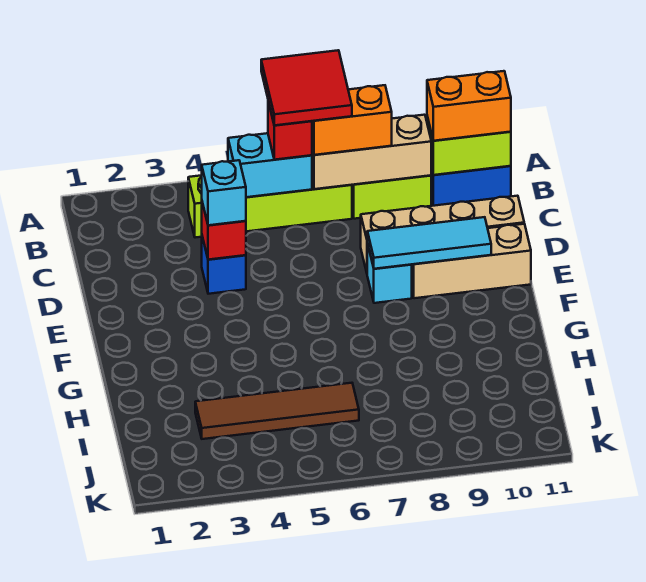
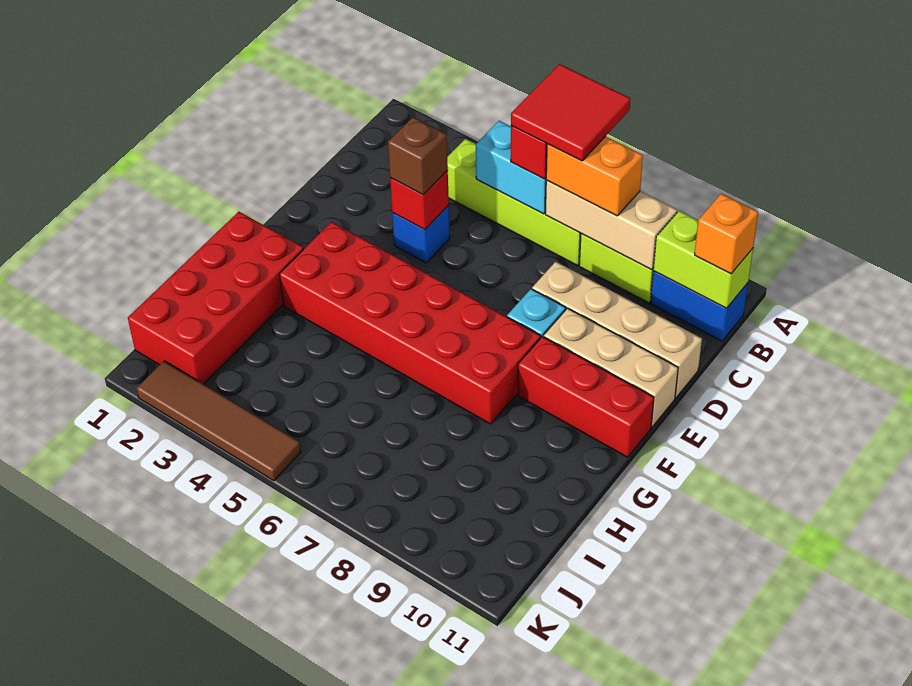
orange brick B10:B11 level 3 -> orange brick B11 level 3
cyan brick D4 level 3 -> brown brick D4 level 3
cyan tile E8:E10 level 2 -> none
none -> red brick F3:G8 level 1
none -> red brick F9:F11 level 1
none -> red brick G1:J2 level 1
brown tile I3:I6 level 1 -> brown tile K2:K5 level 1

